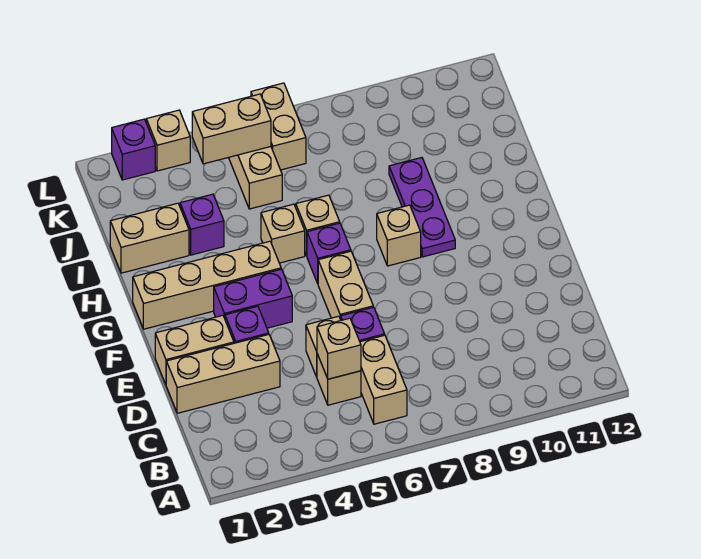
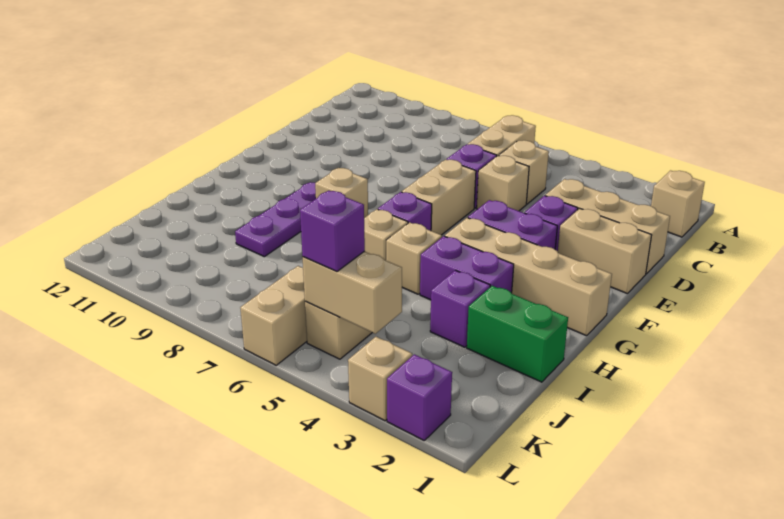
tan brick C5 level 2 -> tan brick B1 level 1
none -> purple brick H3:H4 level 1
tan brick I1:I2 level 1 -> green brick I1:I2 level 1
none -> purple brick K5 level 3

